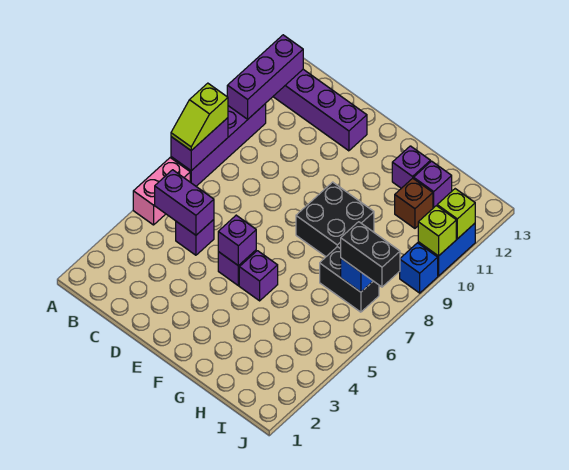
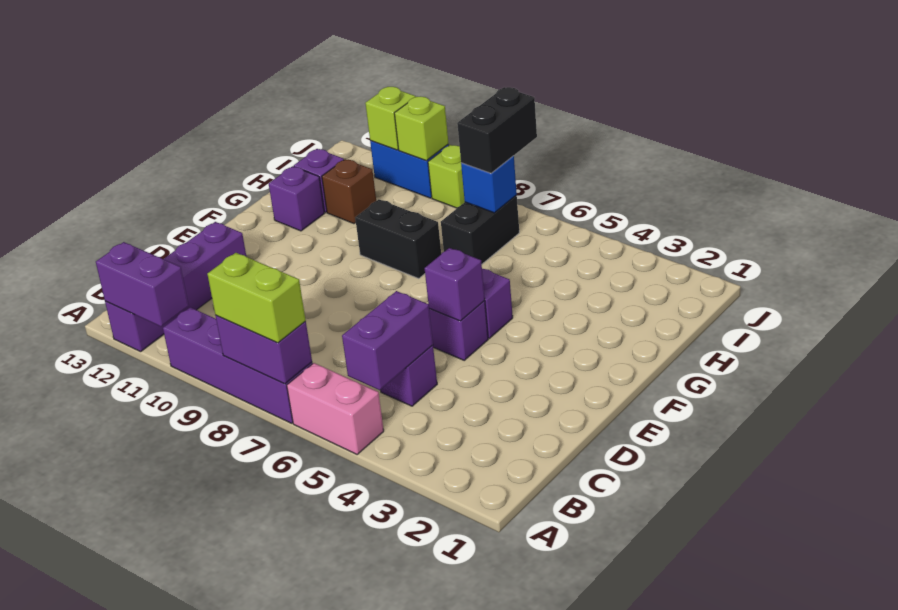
lime slope A7:A8 level 3 top 8 -> lime brick A7:A8 level 3
purple brick A10:A12 level 2 -> purple brick A11:A12 level 2
black brick F8:G9 level 1 -> black brick G8:G9 level 1
blue brick J9 level 1 -> lime brick J9 level 1

